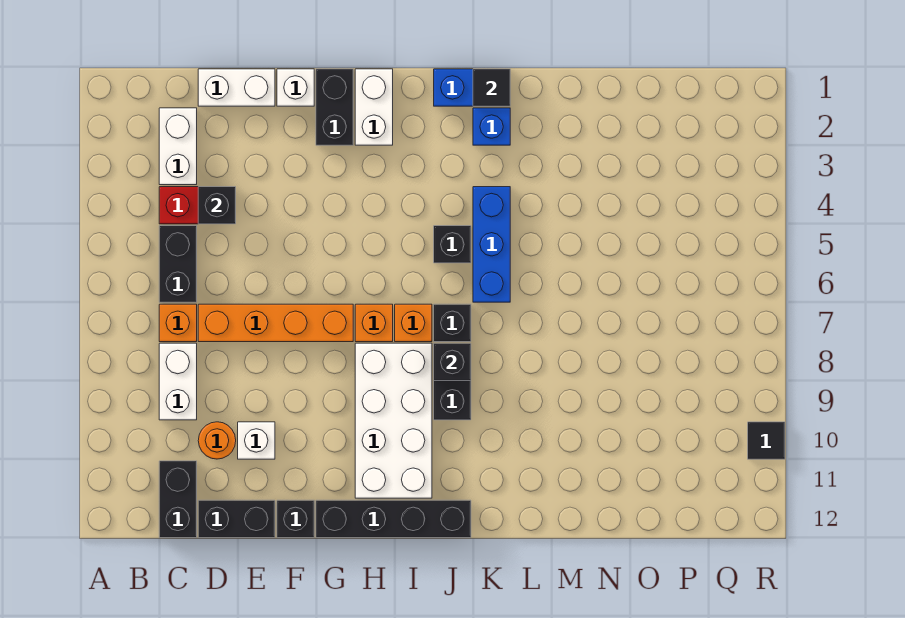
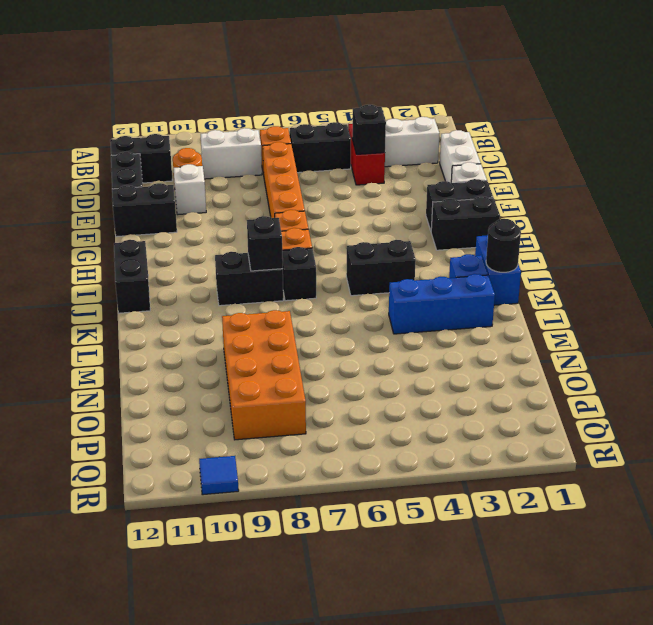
black brick F12 level 1 -> black brick F11:F12 level 1
black brick G12:J12 level 1 -> black brick I12:J12 level 1
white brick H1:H2 level 1 -> black brick H1:H2 level 1
white brick H8:I11 level 1 -> none
black brick J5 level 1 -> black brick J4:J5 level 1
black tile K1 level 2 -> black round brick K1 level 2
blue brick K4:K6 level 1 -> blue brick L2:L4 level 1
none -> orange brick M8:P9 level 1
black tile R10 level 1 -> blue tile R10 level 1

